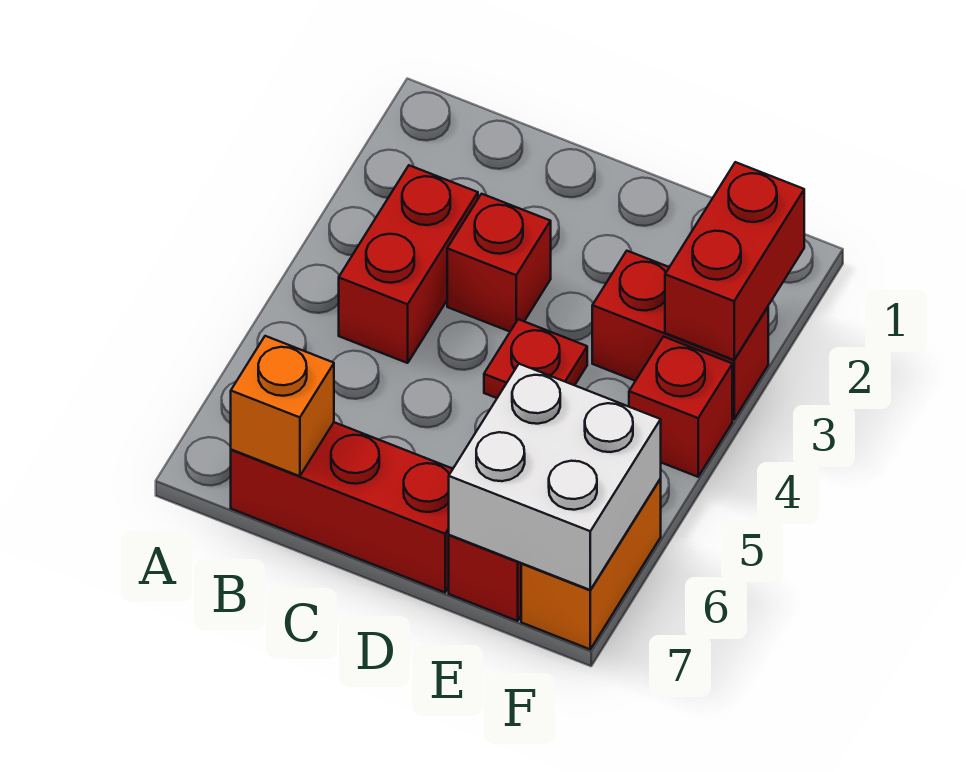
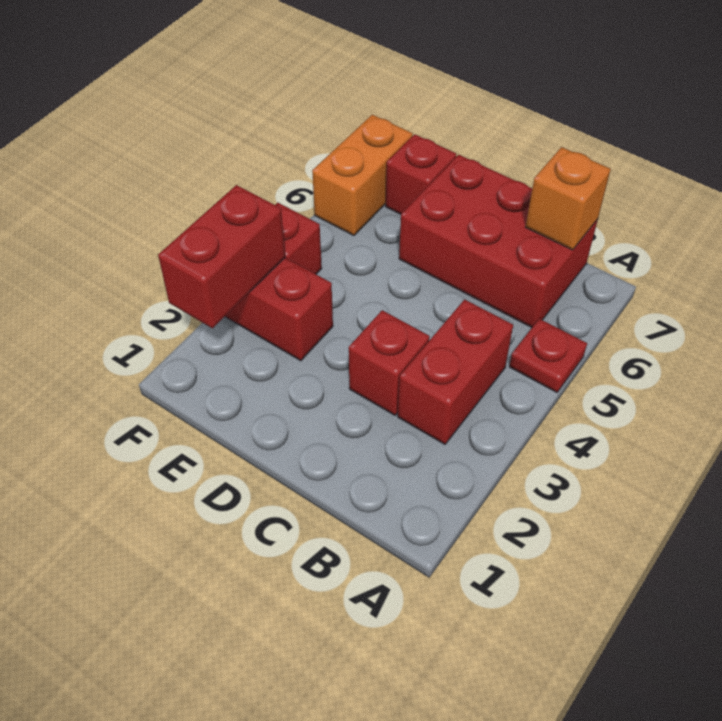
red brick B7:D7 level 1 -> red brick B6:D7 level 1
red plate D4 level 1 -> red plate A5 level 1
white brick E6:F7 level 2 -> none

